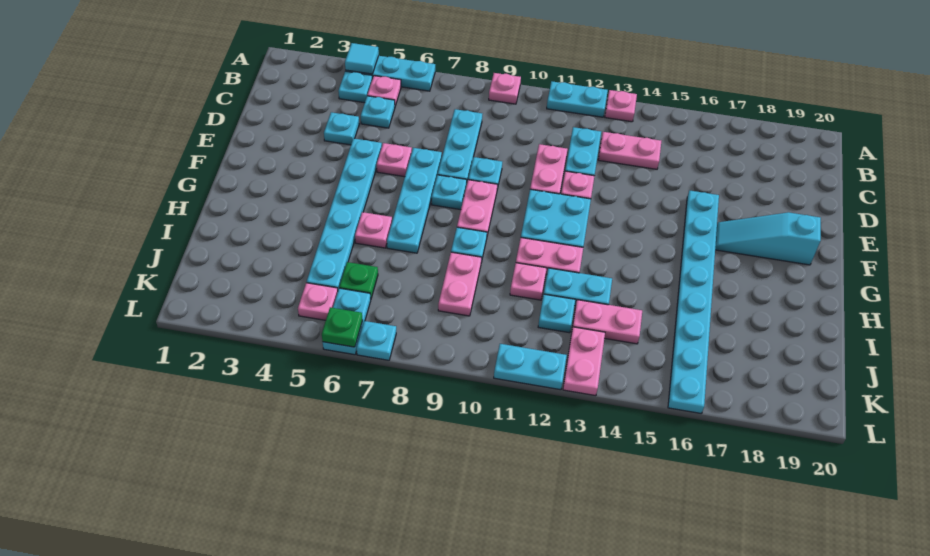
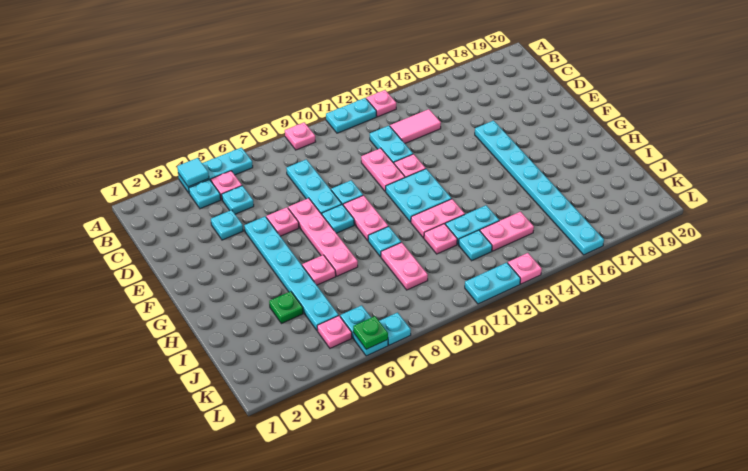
pink plate C13:C14 level 1 -> pink tile C13:C14 level 1
cyan plate E7:H7 level 1 -> pink plate E7:H7 level 1
cyan slope F17:F19 level 1 top 19 -> none
green plate J6 level 1 -> green plate I4 level 1
pink plate K13:L13 level 1 -> pink plate L13 level 1

